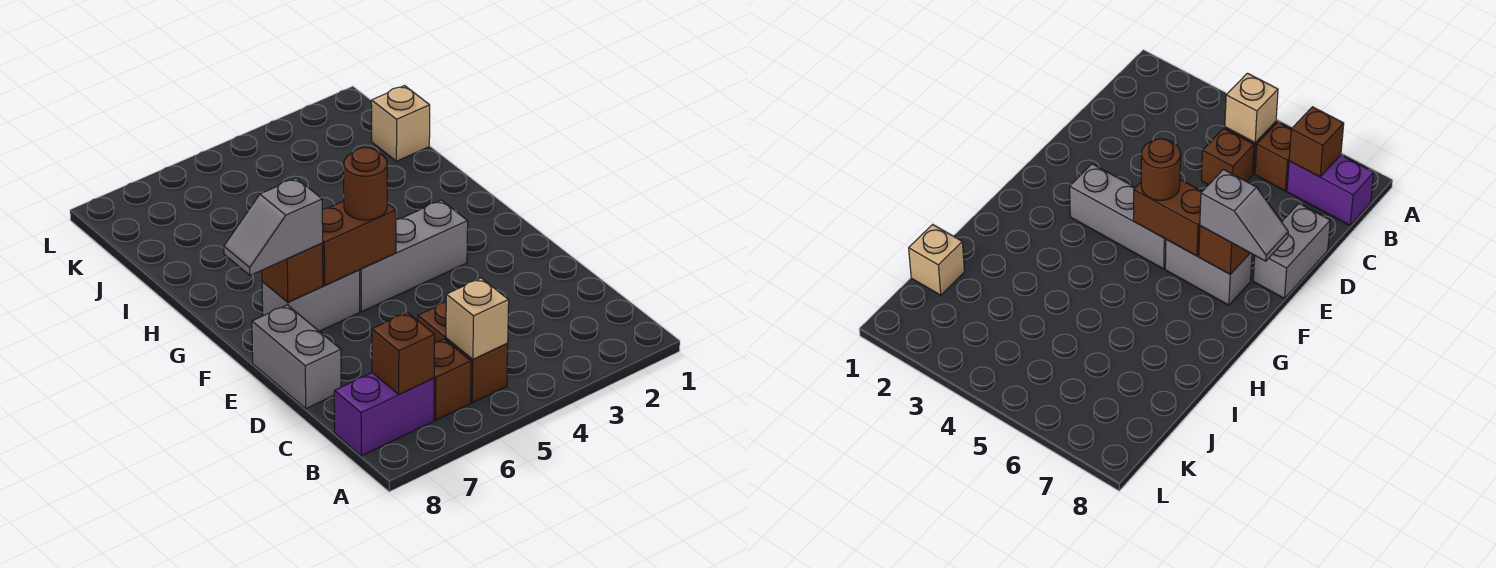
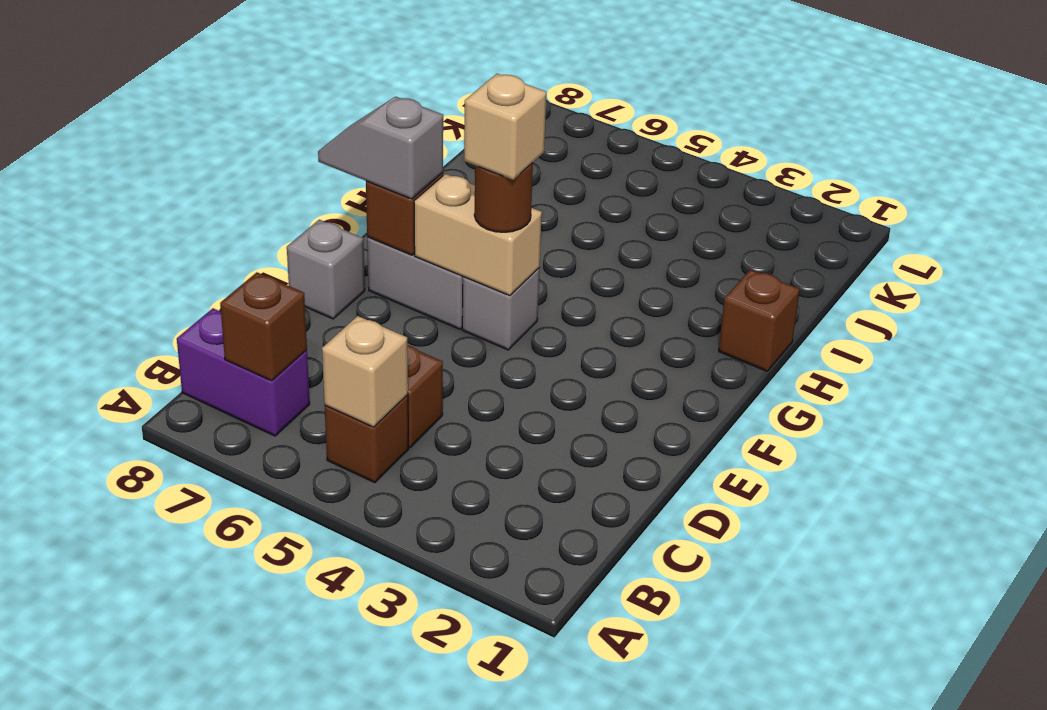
brown brick B6 level 1 -> brown brick H1 level 1
grey brick D8:E8 level 1 -> grey brick E8 level 1
grey brick F3:F5 level 1 -> grey brick F5 level 1
brown brick F5:F6 level 2 -> tan brick F5:F6 level 2
tan brick J1 level 1 -> tan brick F5 level 4

